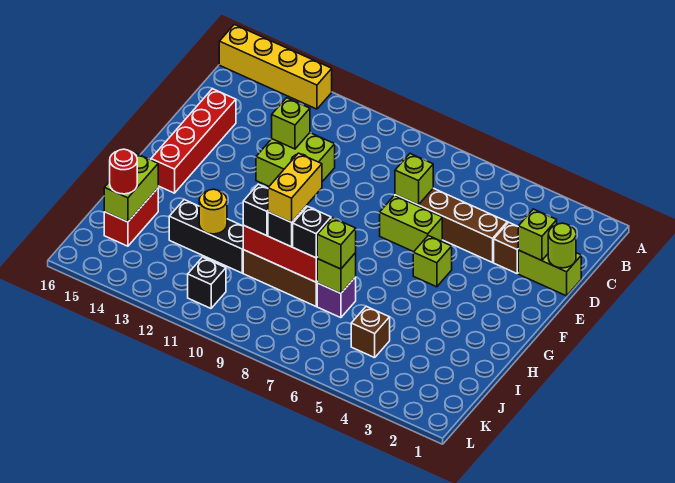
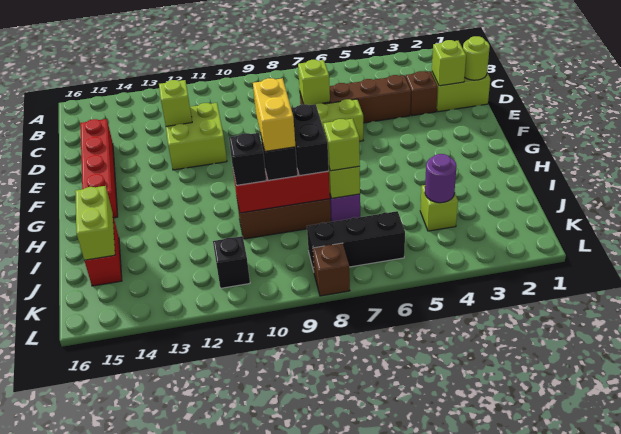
yellow brick A13:A16 level 1 -> none
lime brick F5 level 1 -> lime brick J4 level 1
black brick I8 level 3 -> black brick H8:I8 level 3
black brick I11:I13 level 1 -> black brick K6:K8 level 1
yellow round brick I12 level 2 -> none
none -> purple round brick J4 level 2
brown brick J5 level 1 -> brown brick L8 level 1
red round brick J15 level 3 -> none

